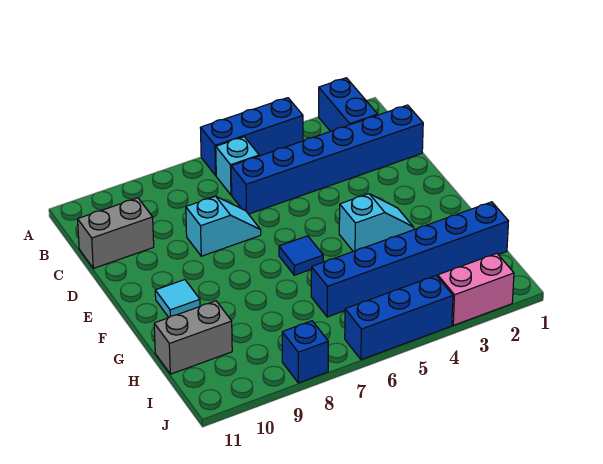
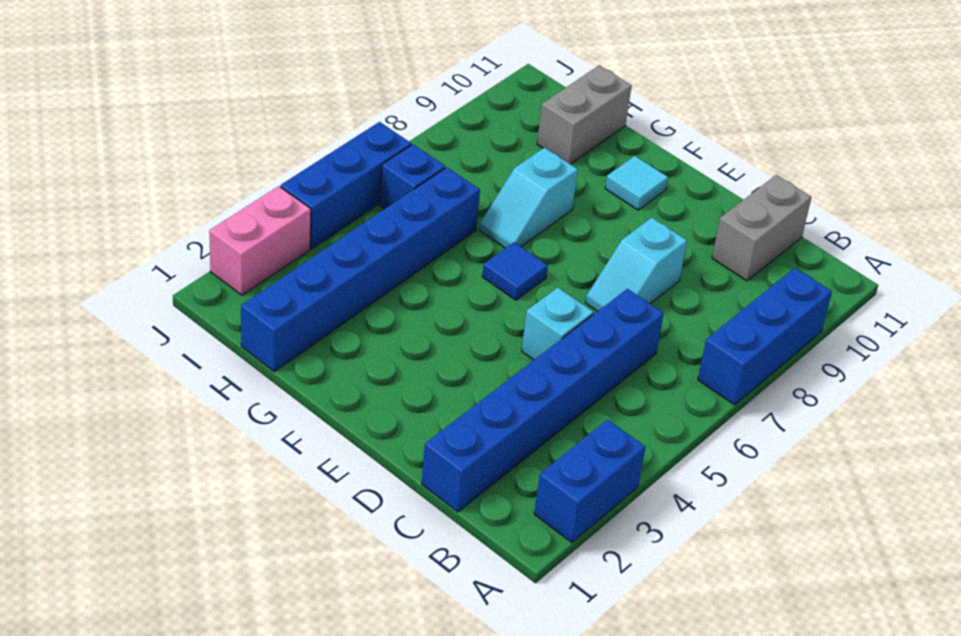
blue brick A2:B2 level 1 -> blue brick A2:A3 level 1
blue brick A4:A6 level 1 -> blue brick A7:A9 level 1
cyan brick B6 level 1 -> cyan brick D5 level 1
cyan slope F3:F4 level 1 top 4 -> cyan slope G7:G8 level 1 top 8
blue brick J8 level 1 -> blue brick I6 level 1

